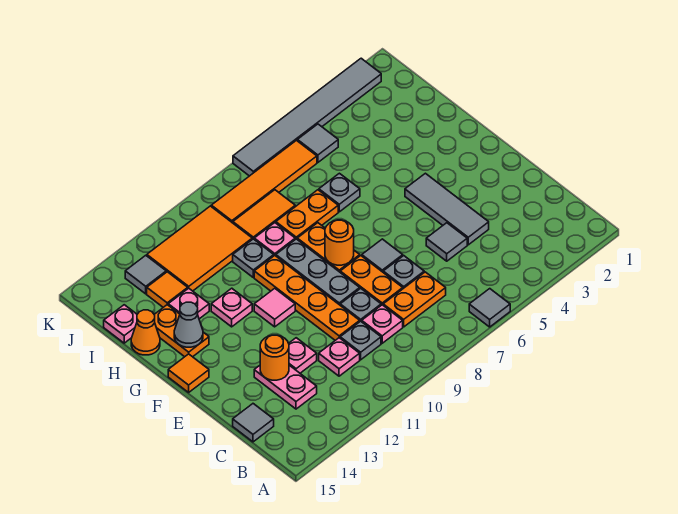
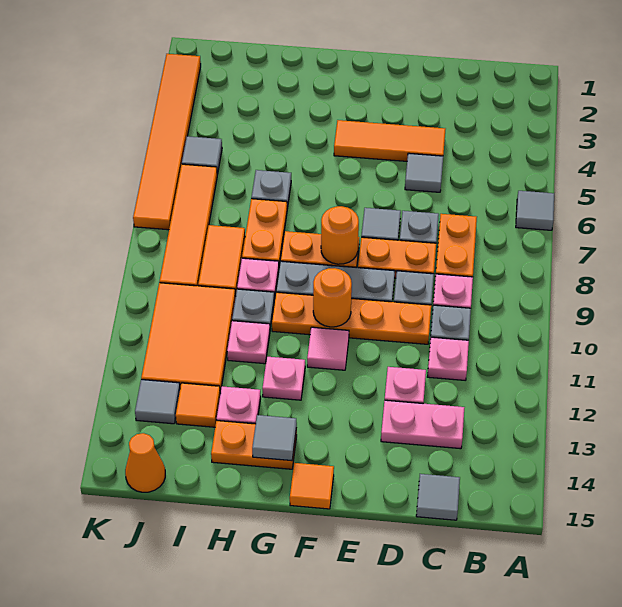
grey tile D4:F4 level 1 -> orange tile D4:F4 level 1
orange round brick D13 level 2 -> orange round brick F10 level 2
grey cone G14 level 2 -> grey tile G14 level 2
orange cone H15 level 1 -> orange cone J15 level 1
pink plate I15 level 1 -> pink plate H11 level 1
grey tile K2:K7 level 1 -> orange tile K2:K7 level 1

